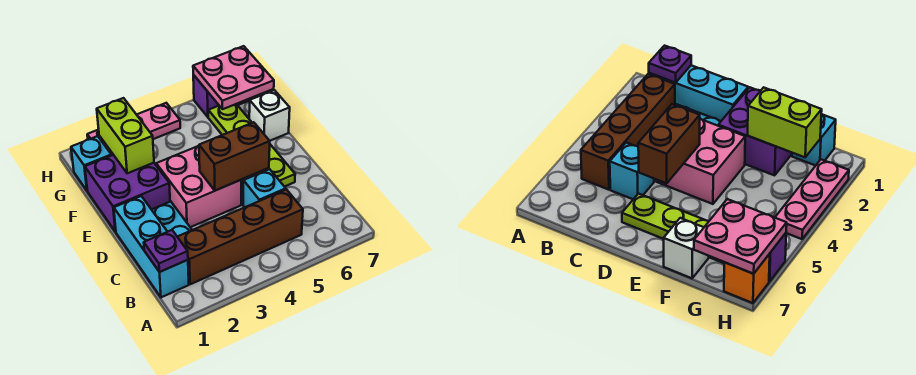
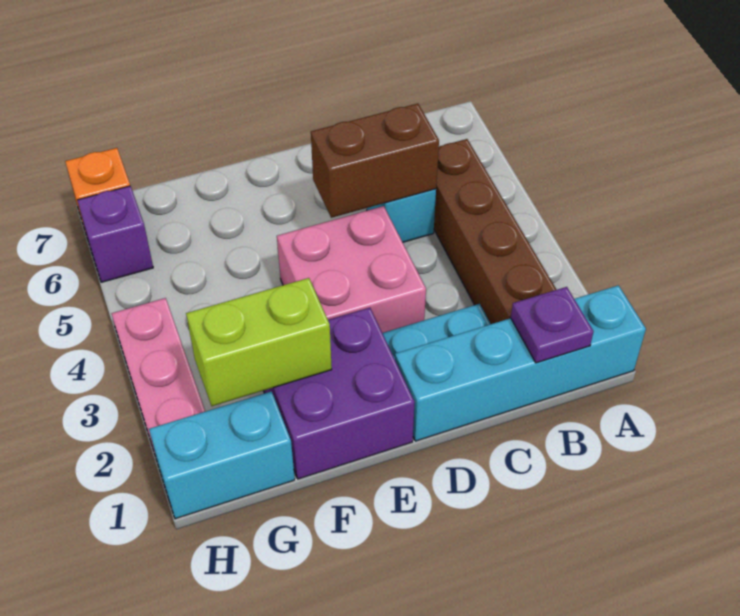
cyan brick B1:D1 level 1 -> cyan brick A1:D1 level 1
brown brick D4:D5 level 2 -> brown brick C5:D5 level 2
lime plate D6:G6 level 1 -> none
white brick F7 level 1 -> none
cyan brick G1 level 1 -> cyan brick G1:H1 level 1
pink plate G6:H7 level 2 -> none

